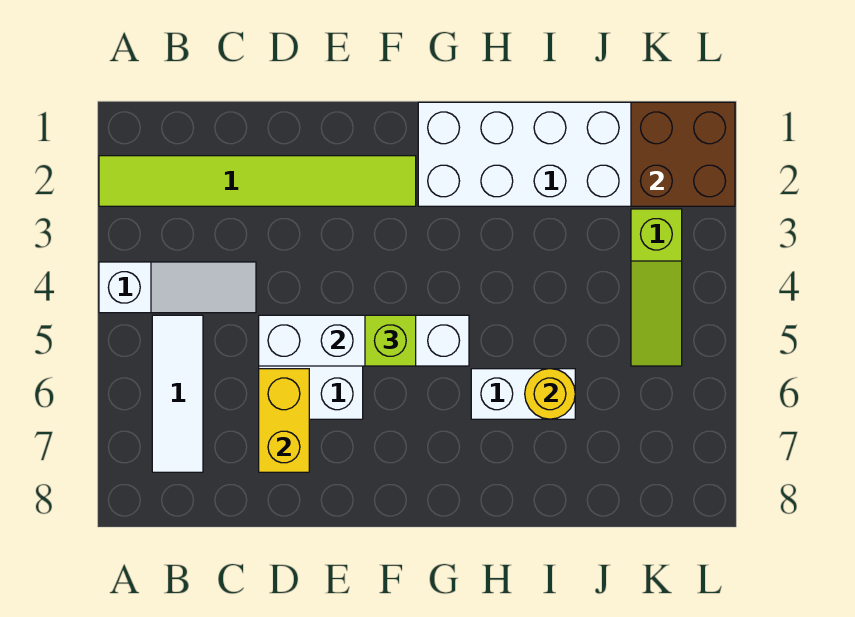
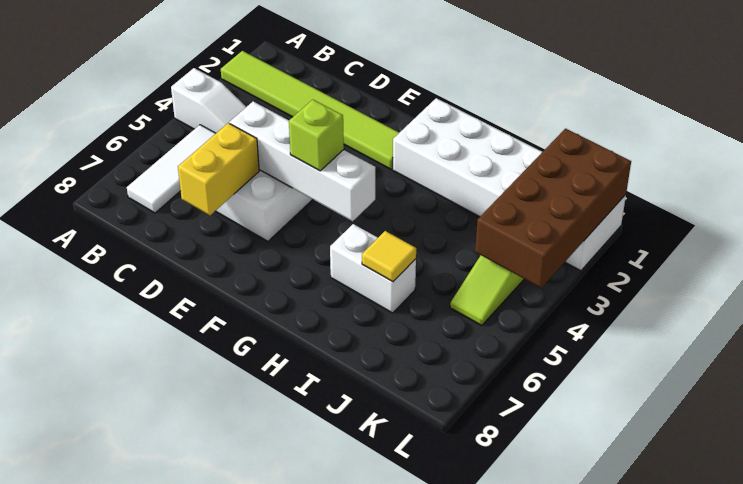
yellow round brick I6 level 2 -> yellow tile I6 level 2
brown brick K1:L2 level 2 -> brown brick K1:L4 level 2

